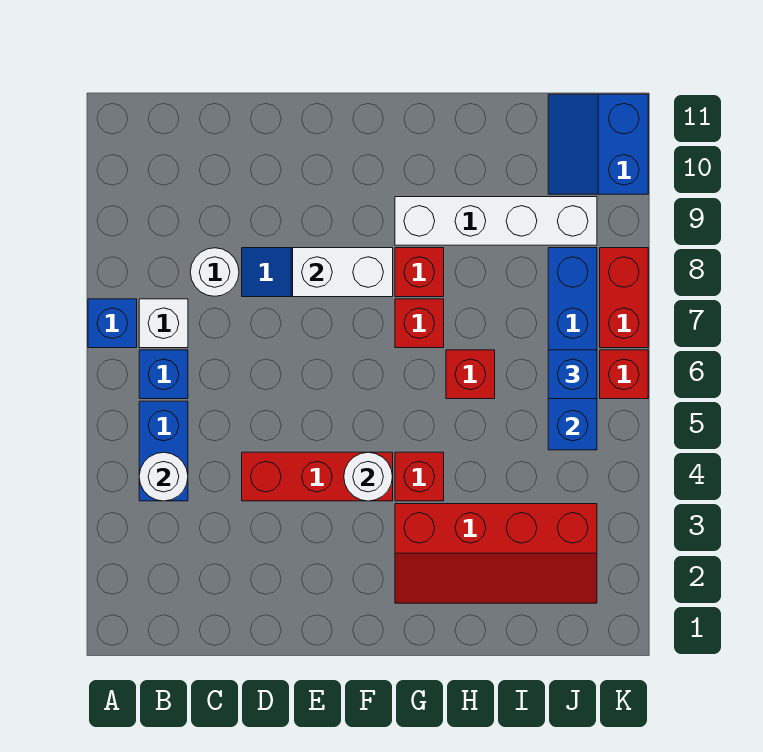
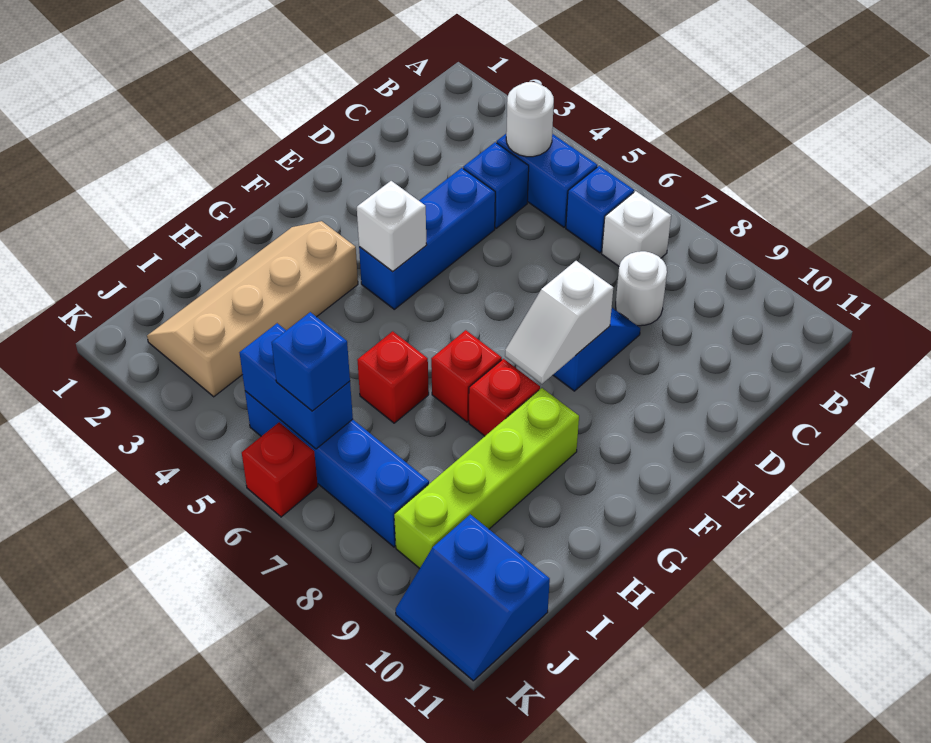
blue brick A7 level 1 -> blue brick C4 level 1
red brick D4:F4 level 1 -> blue brick D4:F4 level 1
white brick E8:F8 level 2 -> white slope E8:F8 level 2 top E
white round brick F4 level 2 -> white brick F4 level 2
red slope G2:J3 level 1 top 3 -> tan slope G2:J3 level 1 top 3
red brick G4 level 1 -> none
white brick G9:J9 level 1 -> lime brick G9:J9 level 1
blue slope J10:K11 level 1 top K -> blue slope J10:K11 level 1 top J
red brick K7:K8 level 1 -> none

